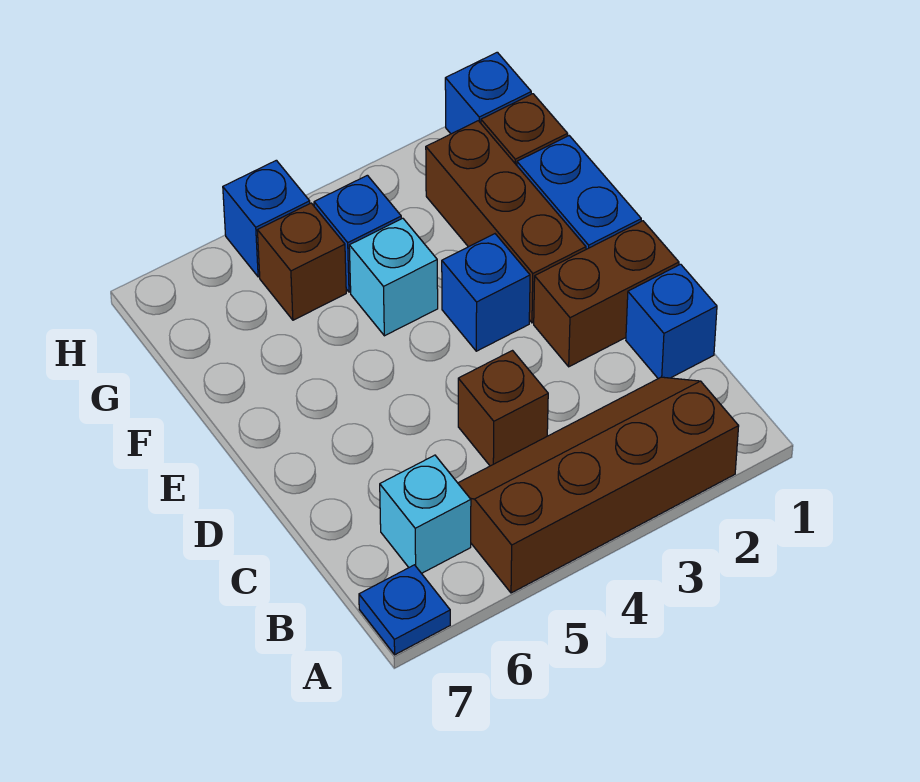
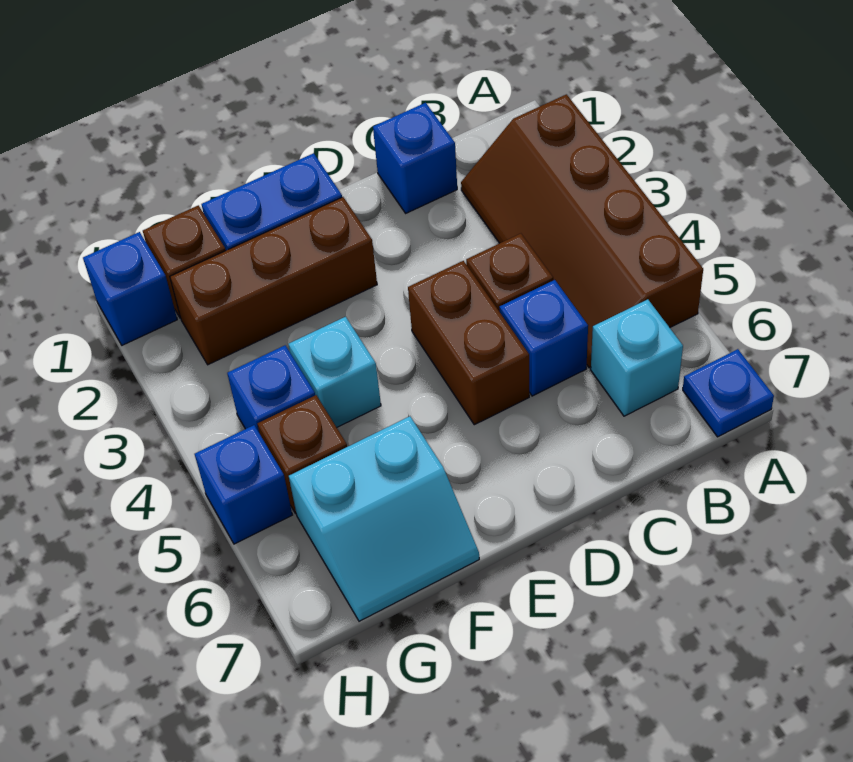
brown brick D1:D2 level 1 -> brown brick D4:D5 level 1
blue brick E3 level 1 -> blue brick C5 level 1
none -> cyan slope F6:G7 level 1 top 6

